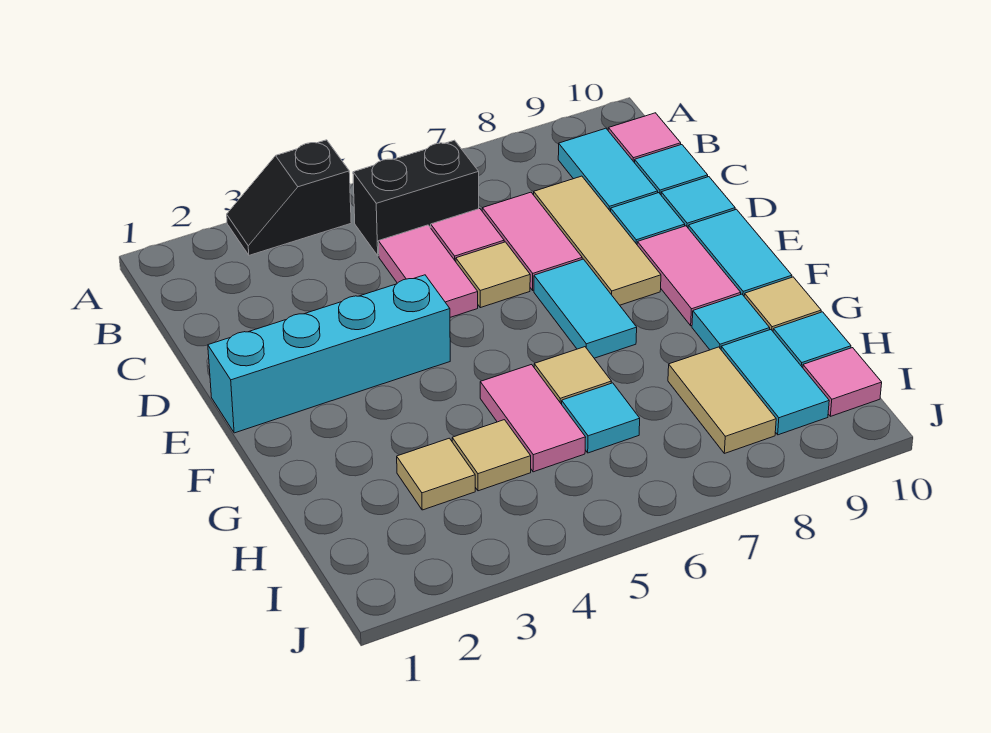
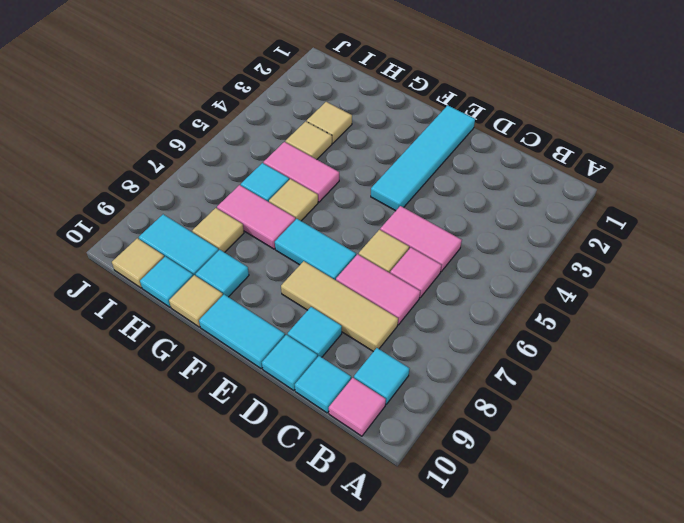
black slope A3:A4 level 1 top 4 -> none
black brick B5:B6 level 1 -> none
cyan tile B9:C9 level 1 -> cyan tile B9 level 1
cyan brick E1:E4 level 1 -> cyan tile E1:E4 level 1
pink tile E9:F9 level 1 -> pink tile G7:H7 level 1
tan tile H8:I8 level 1 -> tan tile H8 level 1
pink tile I10 level 1 -> tan tile I10 level 1

